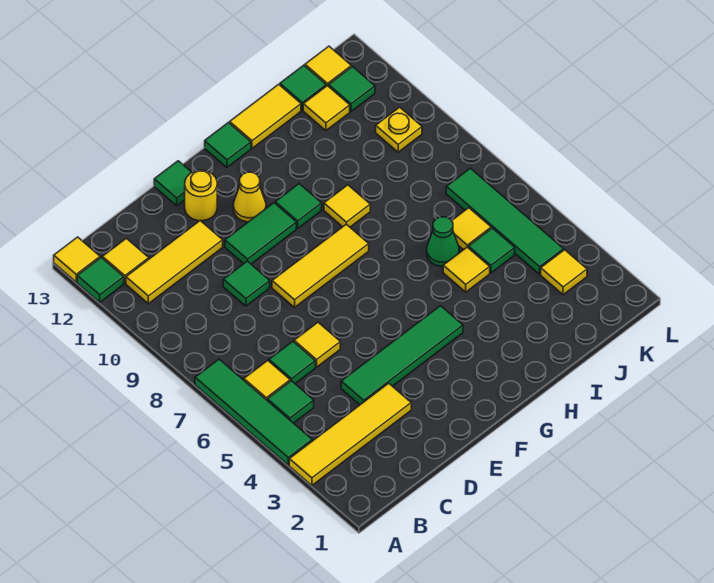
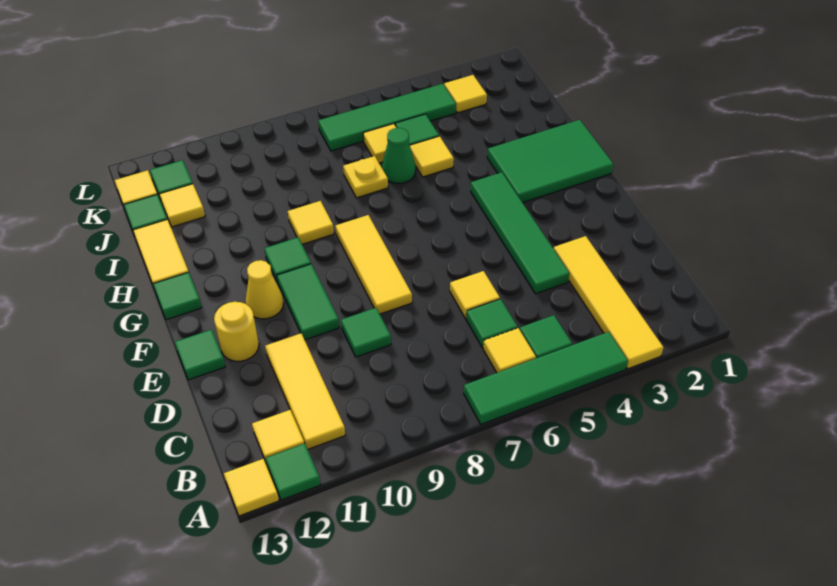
none -> green tile G1:H3 level 1
yellow plate K10 level 1 -> yellow plate I7 level 1

